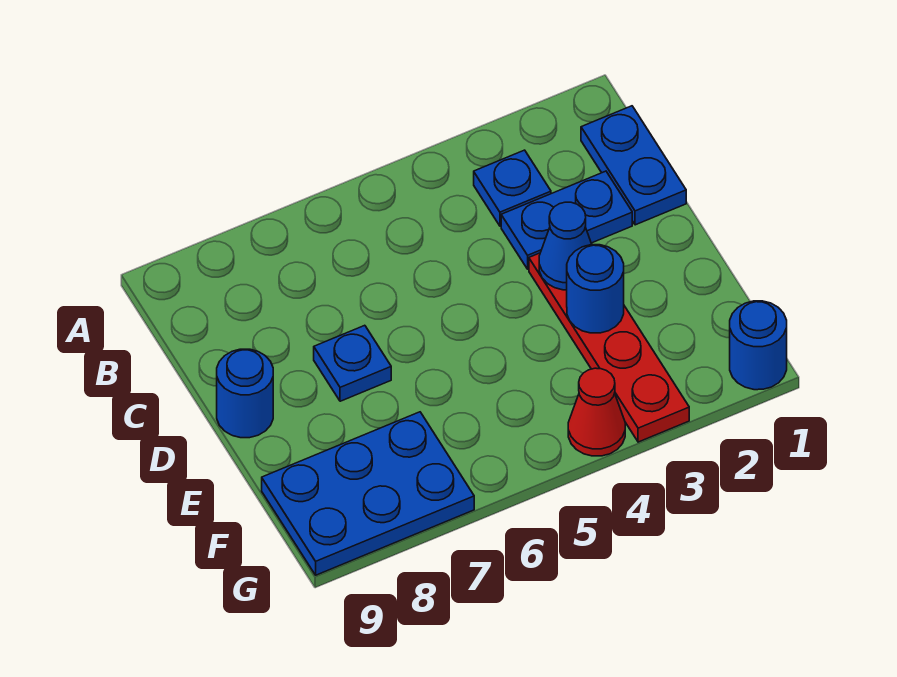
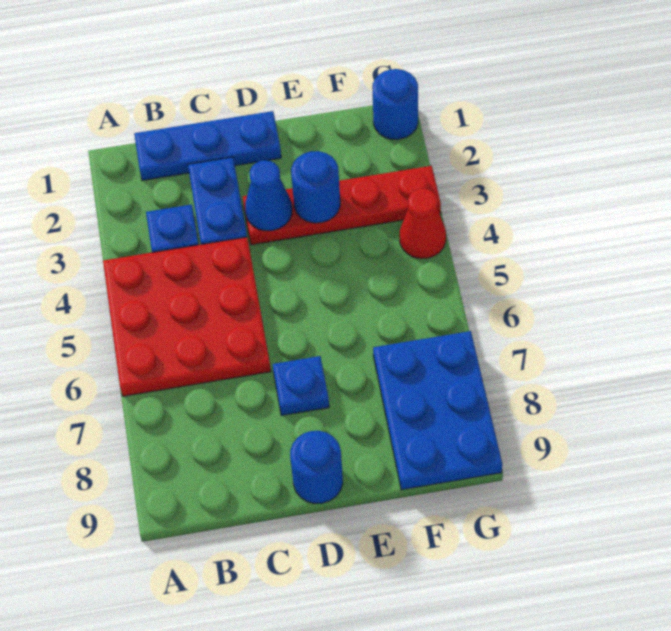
none -> red plate A4:C6 level 1
blue plate B1:C1 level 1 -> blue plate B1:D1 level 1

